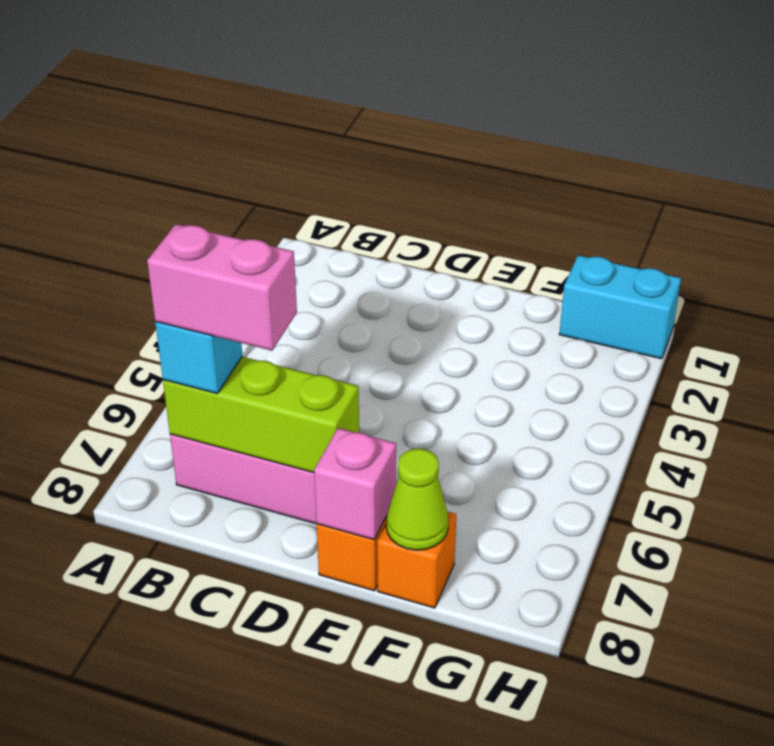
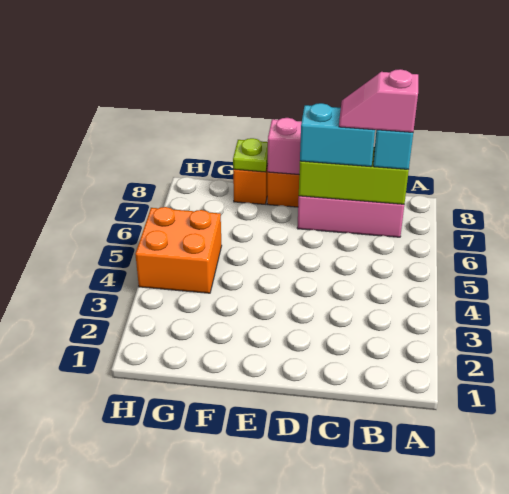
pink brick B7:C7 level 4 -> pink slope B7:C7 level 4 top B
lime cone F8 level 2 -> lime plate F8 level 2
cyan brick G1:H1 level 1 -> cyan brick C7:D7 level 3
none -> orange brick G4:H5 level 1

